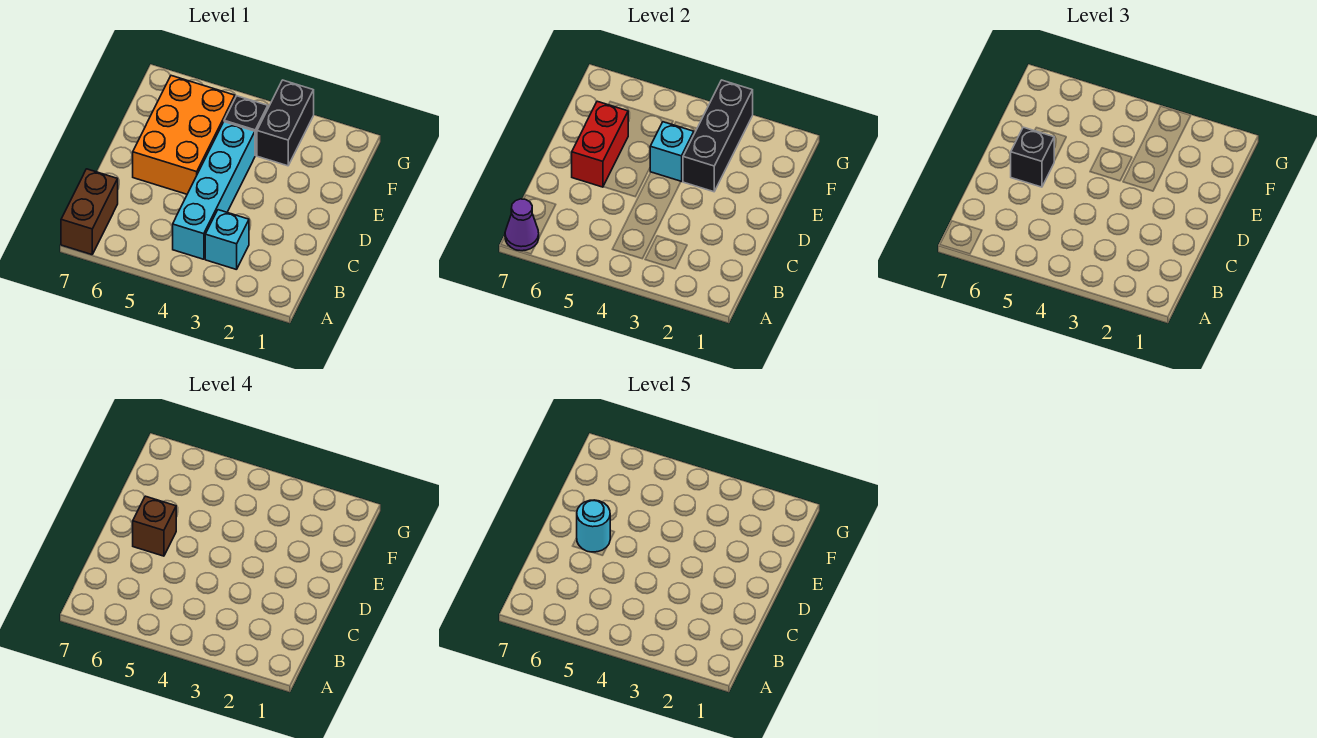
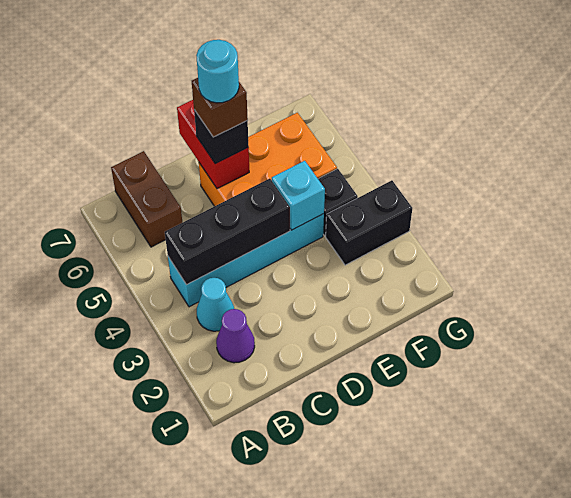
brown brick A7:B7 level 1 -> brown brick B6:B7 level 1
purple cone A7 level 2 -> purple cone B2 level 1
cyan brick B3 level 1 -> cyan cone B3 level 1
red brick D6:E6 level 2 -> red brick D6:D7 level 2
black brick E3:G3 level 2 -> black brick B4:D4 level 2

